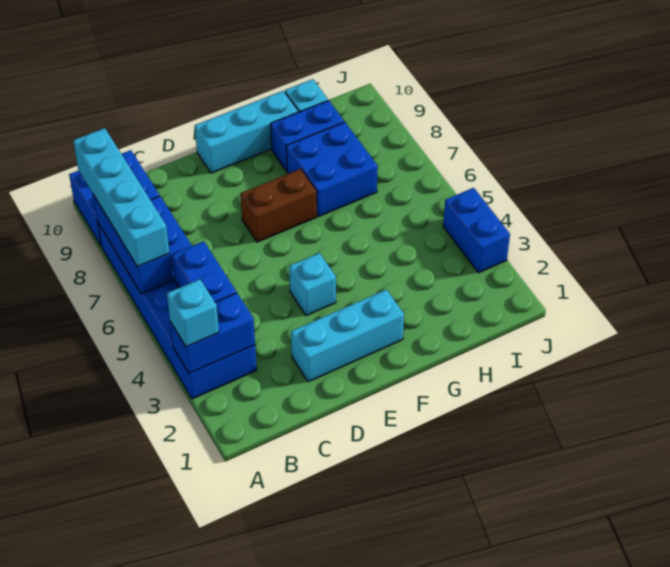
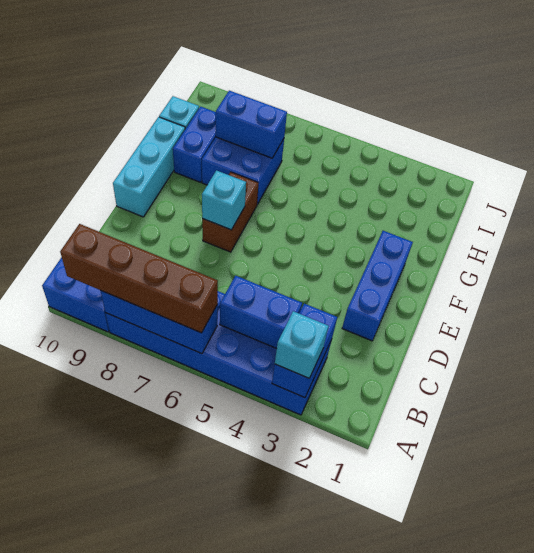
cyan brick A6:A9 level 3 -> brown brick A6:A9 level 3
cyan brick D2:F2 level 1 -> blue brick D2:F2 level 1
cyan brick E4 level 1 -> cyan brick E7 level 2
blue brick J3:J4 level 1 -> blue brick H7:H8 level 2

